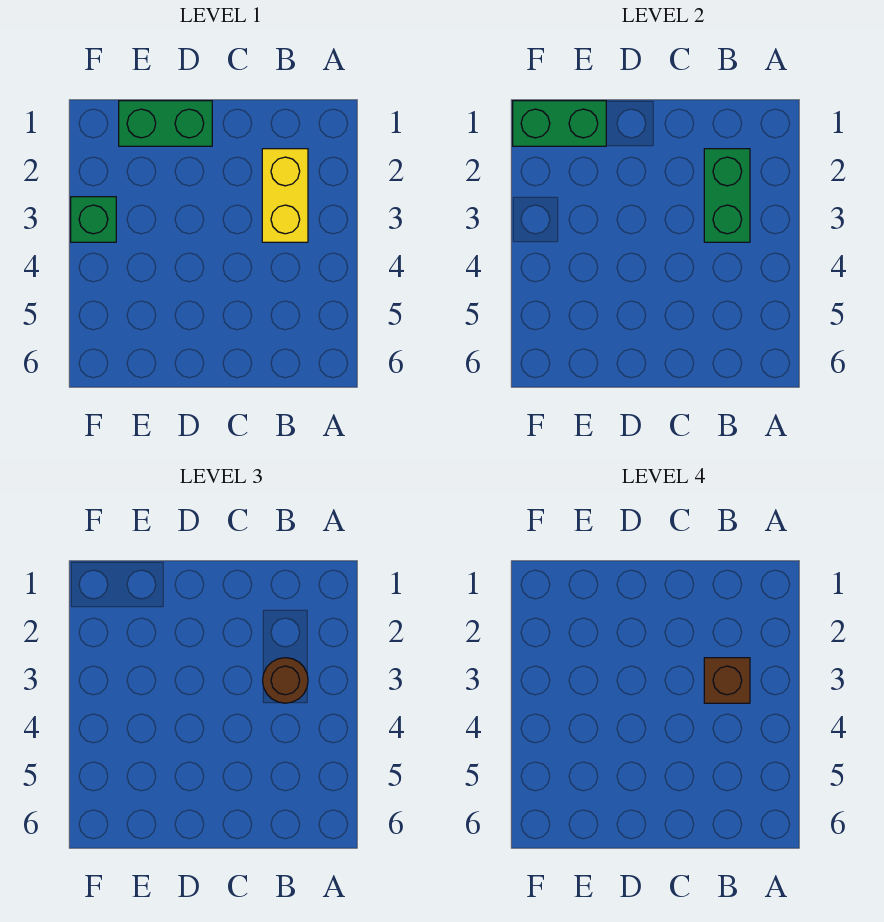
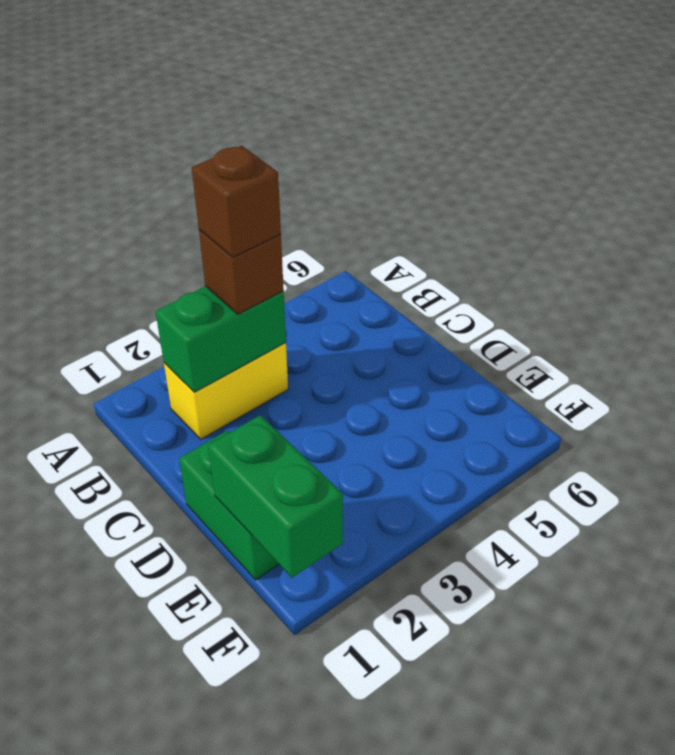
brown round brick B3 level 3 -> brown brick B3 level 3
green brick F3 level 1 -> none

